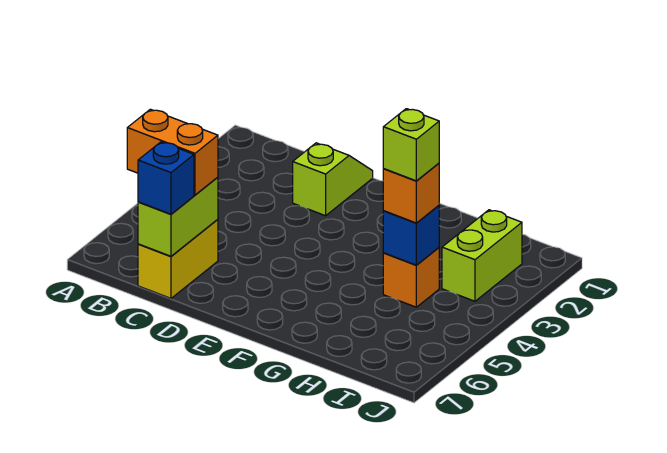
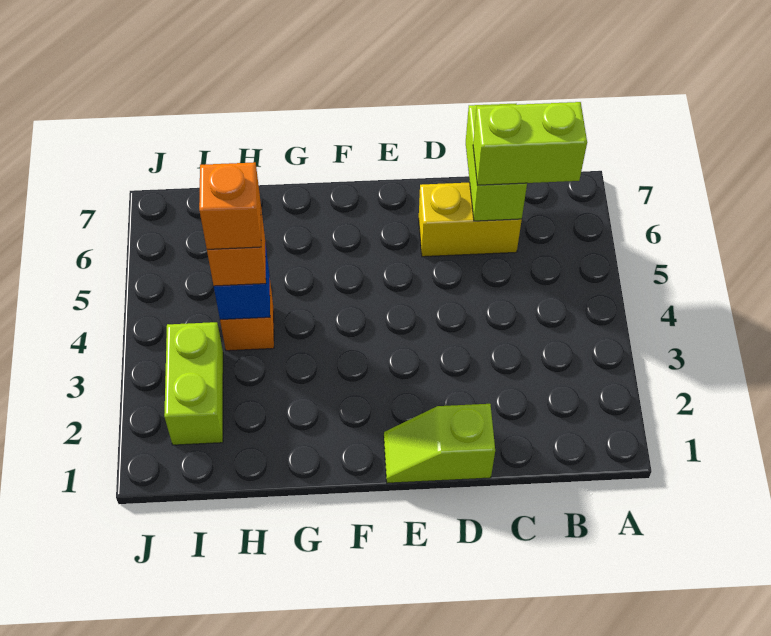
orange brick B6:C6 level 3 -> lime brick B6:C6 level 3
yellow brick C6:C7 level 1 -> yellow brick C6:D6 level 1
blue brick C7 level 3 -> none
lime slope D1:D2 level 1 top 2 -> lime slope D1:E1 level 1 top D
lime brick H4 level 4 -> orange brick H4 level 4

